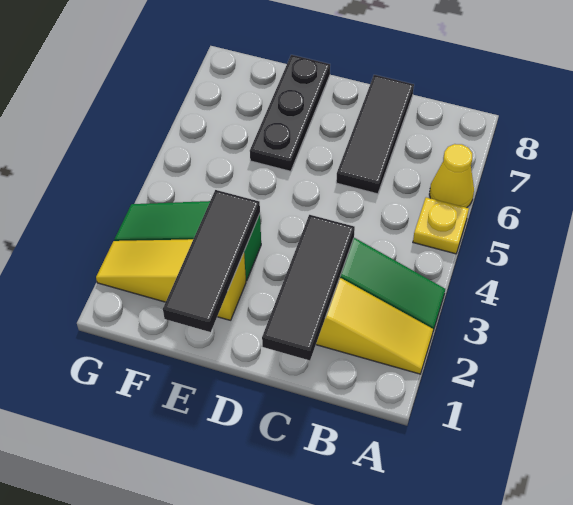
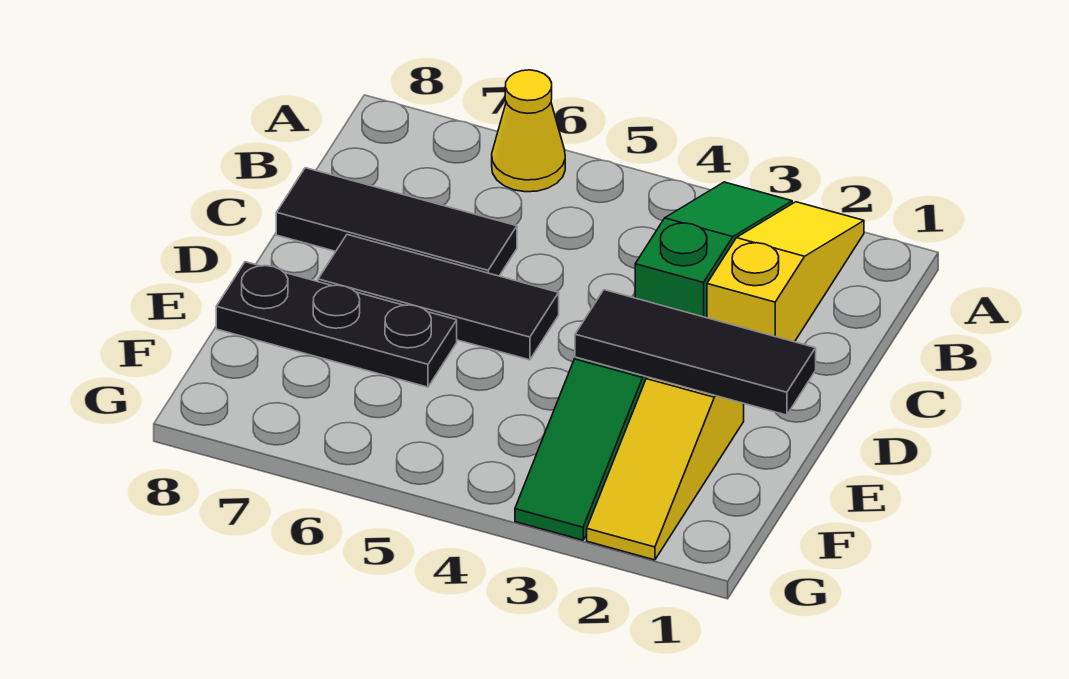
yellow plate A5 level 1 -> none
black tile C1:C3 level 2 -> black tile D5:D7 level 1

